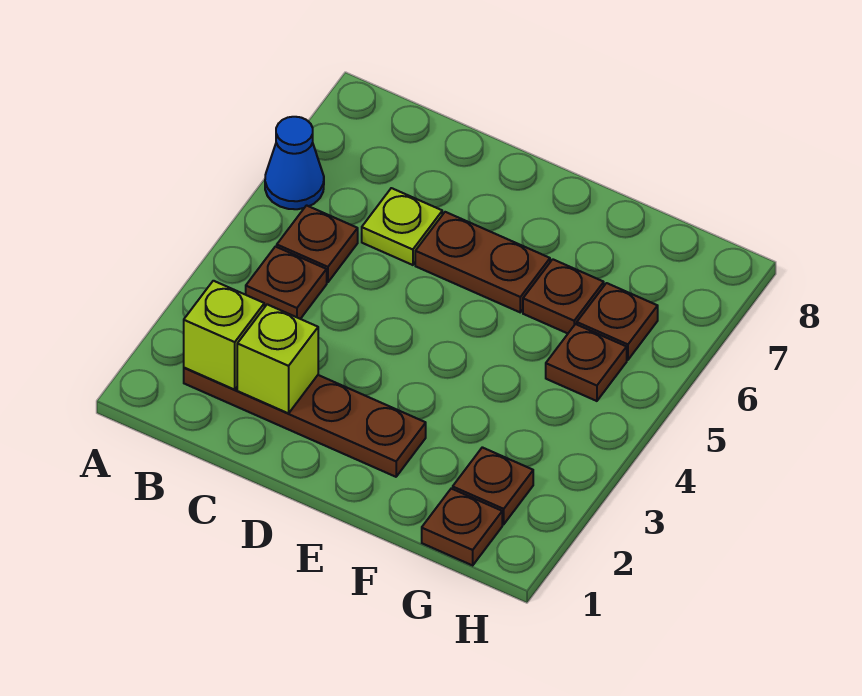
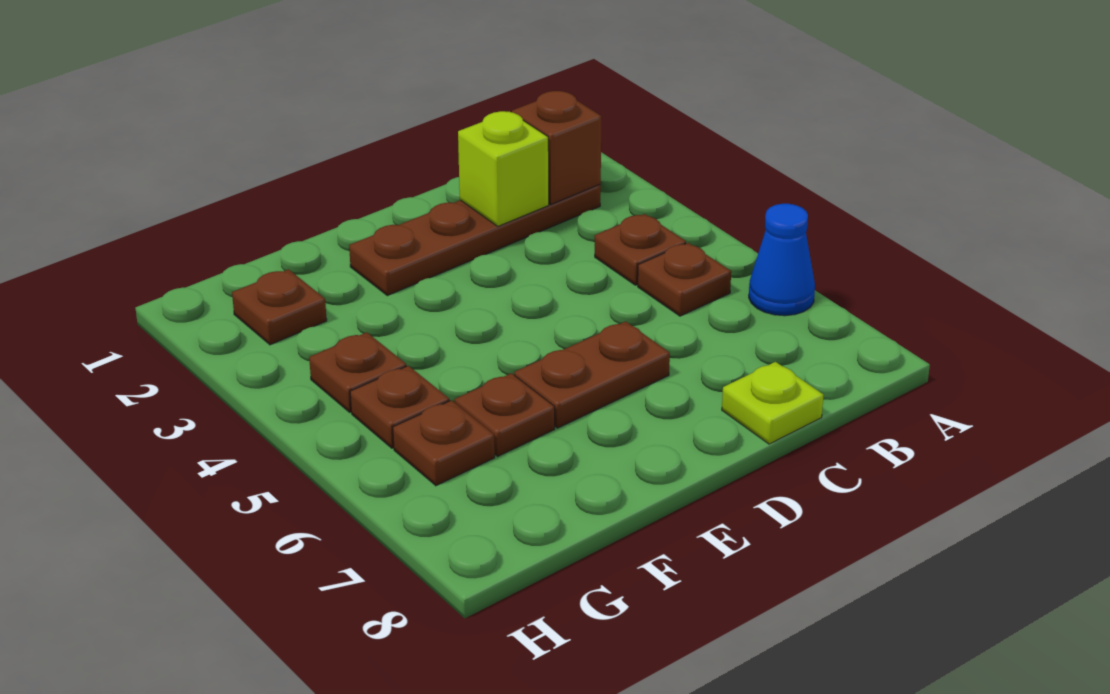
lime brick B2 level 2 -> brown brick B2 level 2
lime plate C6 level 1 -> lime plate C8 level 1
brown plate G1 level 1 -> brown plate G4 level 1

